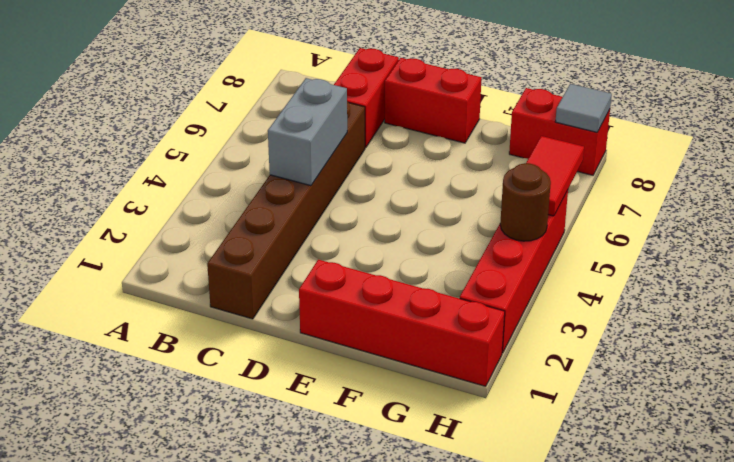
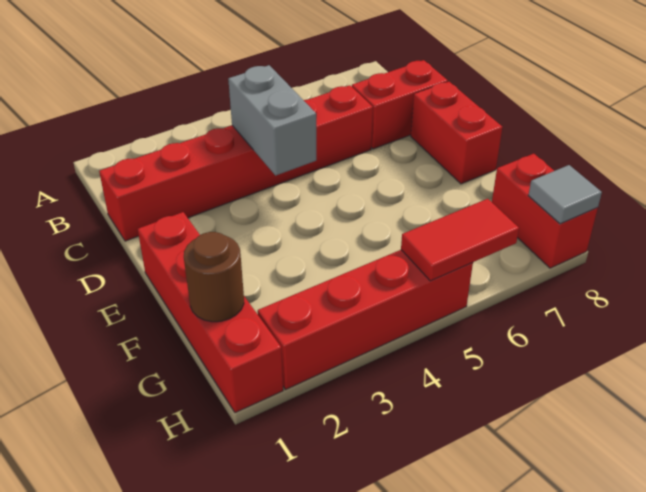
brown brick C1:C6 level 1 -> red brick C1:C6 level 1
grey brick C4:C5 level 2 -> grey brick C4:D4 level 2
brown round brick H4 level 2 -> brown round brick G1 level 2

